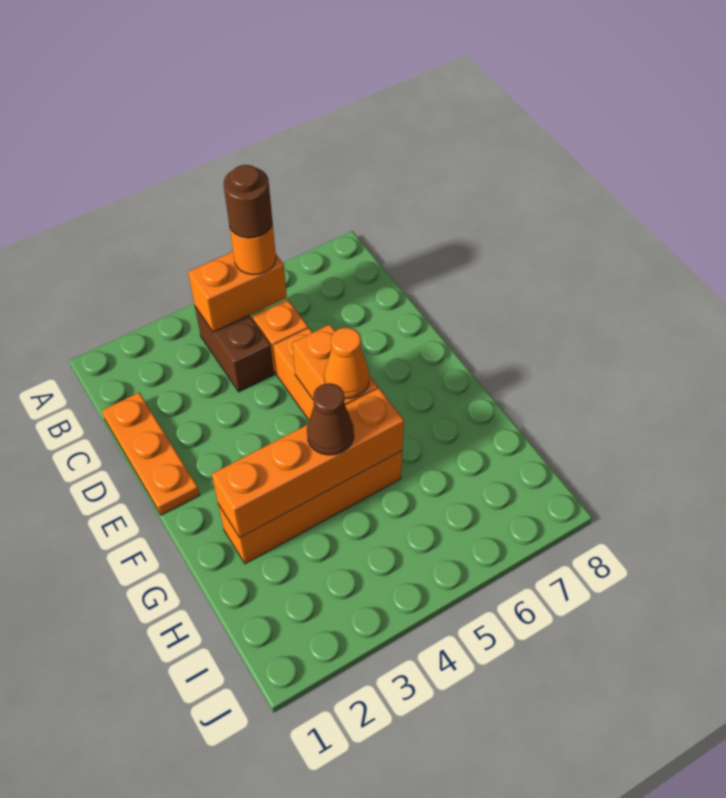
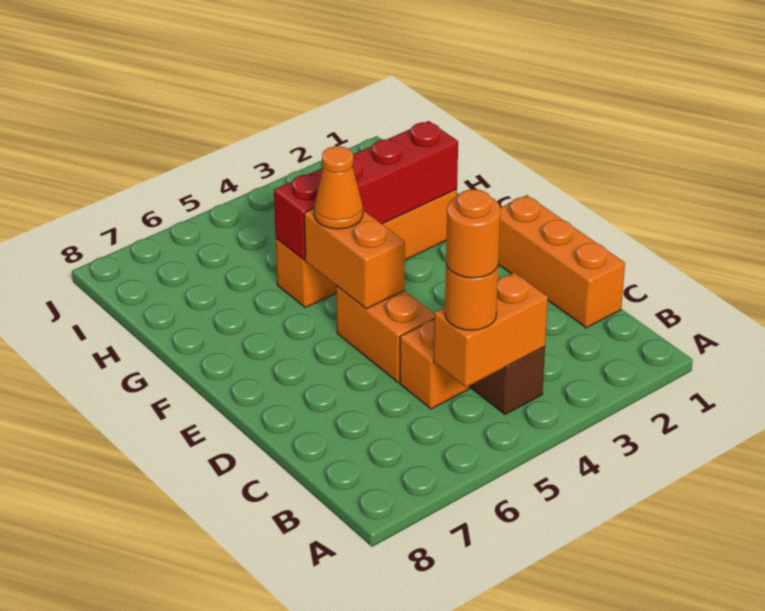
brown round brick B5 level 4 -> orange round brick B5 level 4
orange plate C1:E1 level 1 -> orange brick C1:E1 level 1
orange brick G2:G5 level 2 -> red brick G2:G5 level 2
brown cone G4 level 3 -> none

